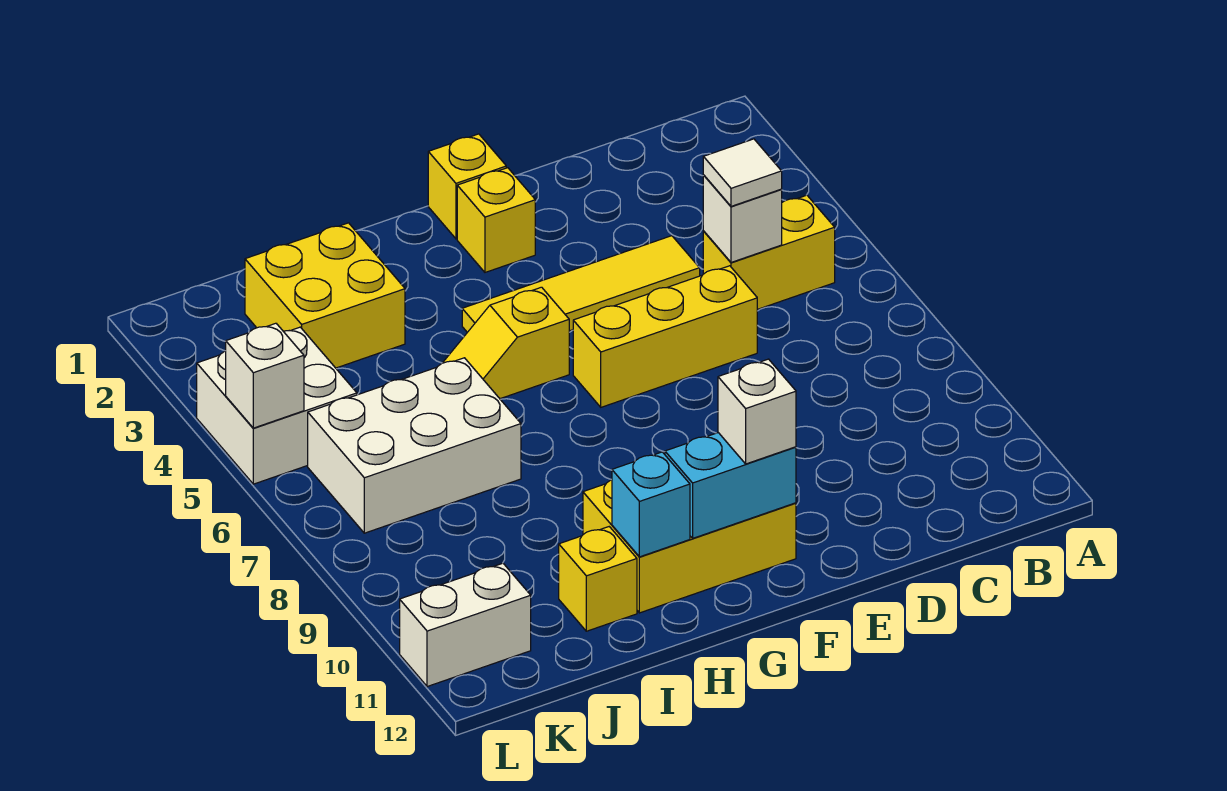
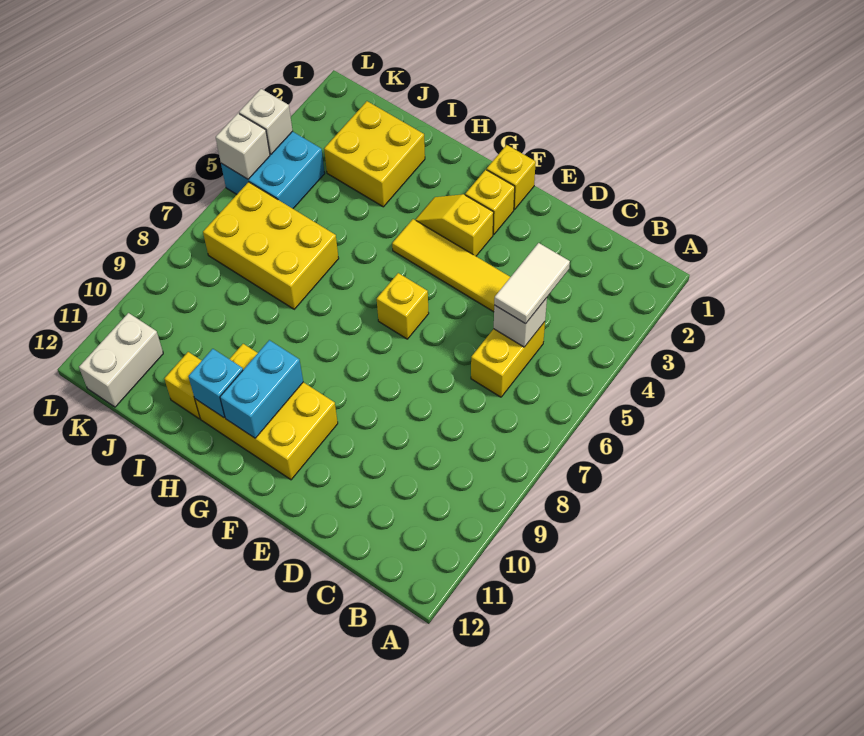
yellow brick B5:C5 level 1 -> yellow brick C5:C6 level 1
white tile C5 level 3 -> white tile C4:C5 level 3
yellow brick D6:F6 level 1 -> yellow brick F6 level 1
cyan brick F11:G11 level 2 -> cyan brick G10:G11 level 2
white brick F11 level 3 -> white brick L4 level 2
yellow slope G5:H5 level 1 top G -> yellow slope F3:G3 level 1 top F
white brick I6:K7 level 1 -> yellow brick I6:K7 level 1
white brick K4:L5 level 1 -> cyan brick K4:L5 level 1
white brick K11:L11 level 1 -> white brick K11:K12 level 1

